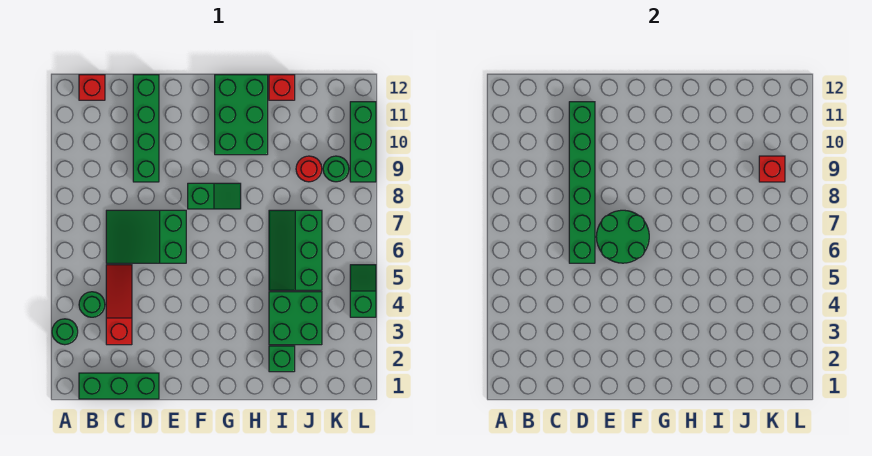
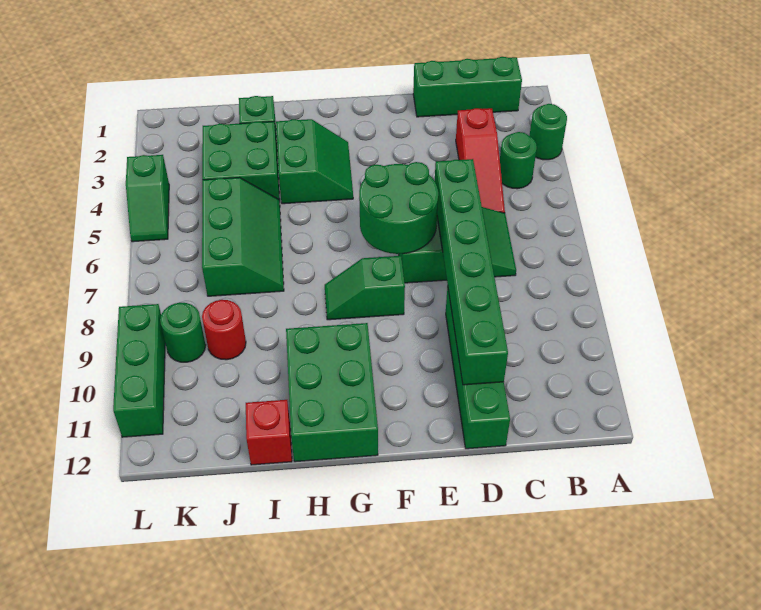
red brick B12 level 1 -> none
none -> green slope G3:H4 level 1 top H
red brick K9 level 2 -> none

